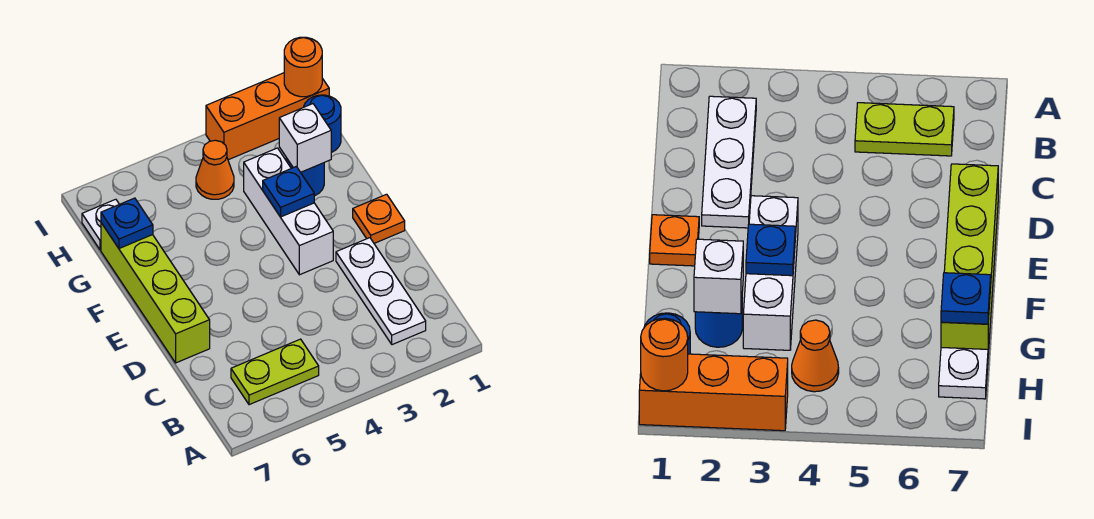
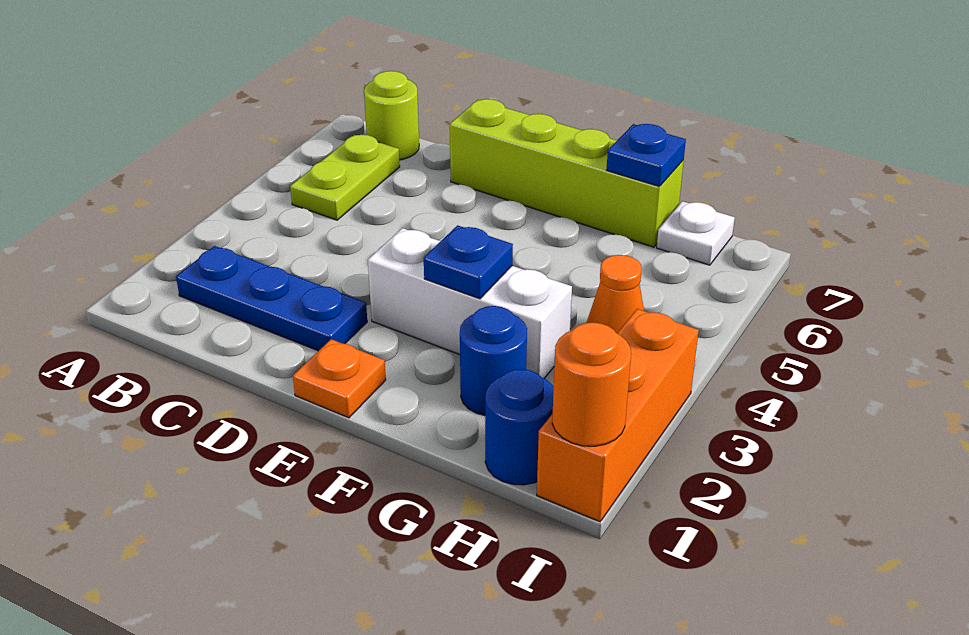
white plate B2:D2 level 1 -> blue plate B2:D2 level 1
none -> lime round brick B7 level 1
white brick G2 level 2 -> none

